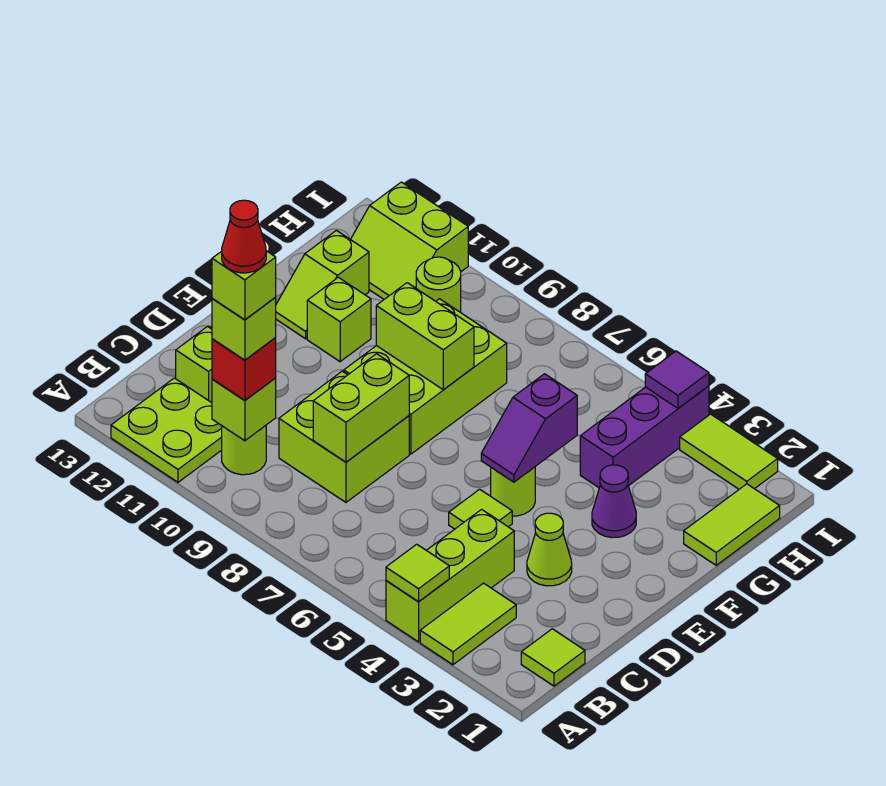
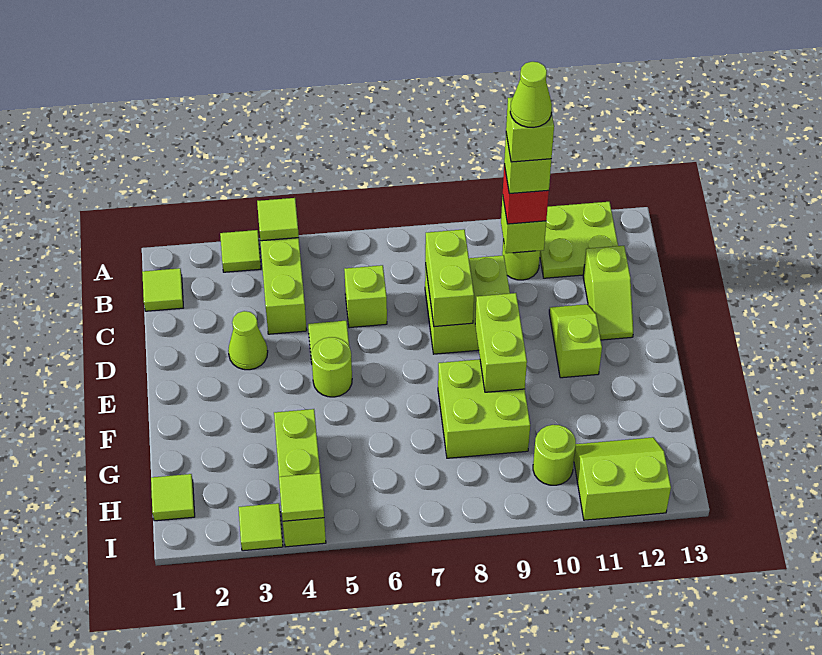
lime tile A3:B3 level 1 -> lime tile A3 level 1
red cone B10 level 6 -> lime cone B10 level 6
purple slope E5:F5 level 2 top F -> none
lime brick E8:G9 level 1 -> lime brick F8:G9 level 1
purple cone F3 level 1 -> none
lime brick F8:F9 level 2 -> lime brick E9:F9 level 2
lime brick F11 level 1 -> lime brick C6 level 1
lime slope F12:G12 level 1 top G -> lime slope D11:E11 level 1 top E
lime tile G1:H1 level 1 -> lime tile H1 level 1
purple brick G4:I4 level 1 -> lime brick G4:I4 level 1
lime tile I2:I3 level 1 -> lime tile I3 level 1
purple tile I4 level 2 -> lime tile I4 level 2

